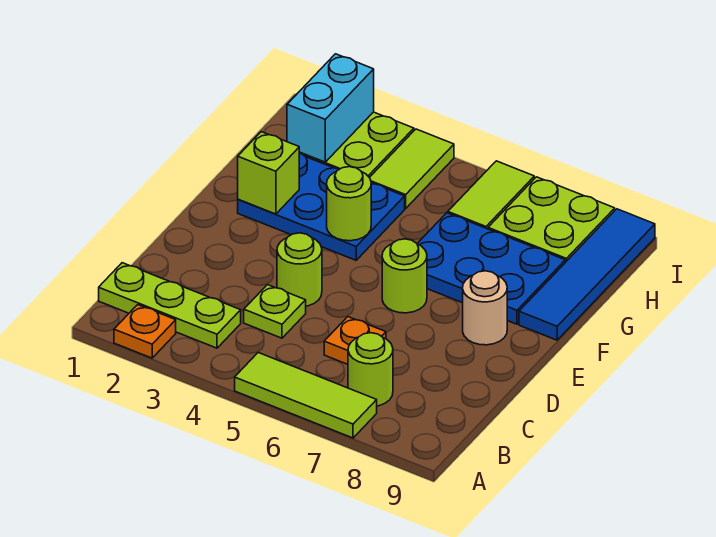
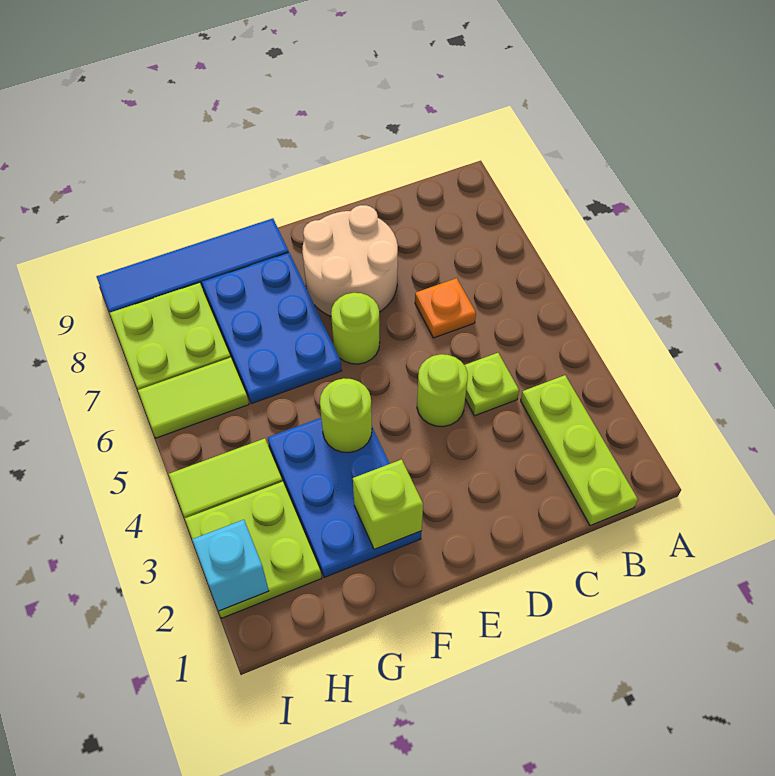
orange plate A2 level 1 -> none
lime tile A5:A7 level 1 -> none
lime round brick B7 level 1 -> none
tan round brick E8 level 1 -> tan round brick D7:E8 level 1
cyan brick H2:I2 level 2 -> cyan brick I2 level 2

